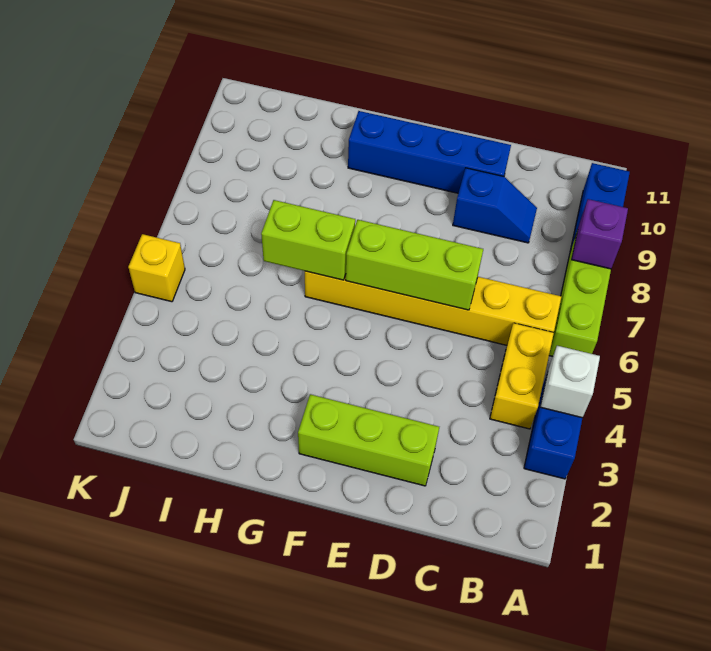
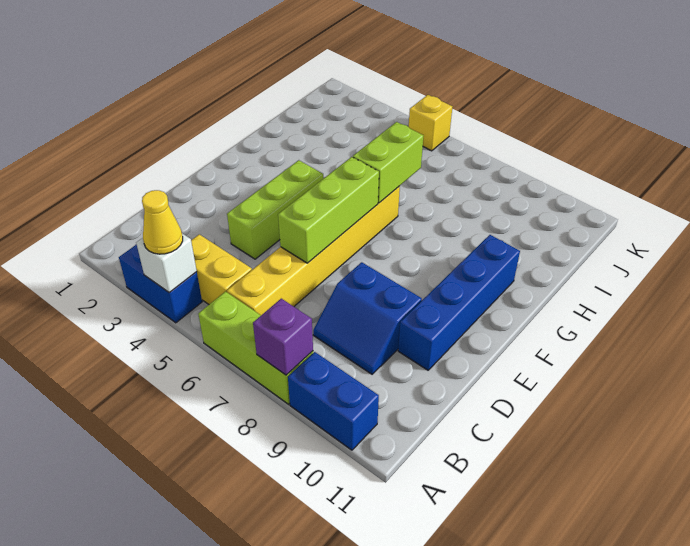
none -> yellow cone A4 level 3
blue slope C9:D9 level 1 top D -> blue slope C8:D9 level 1 top D
lime brick D2:F2 level 1 -> lime brick D4:F4 level 1

